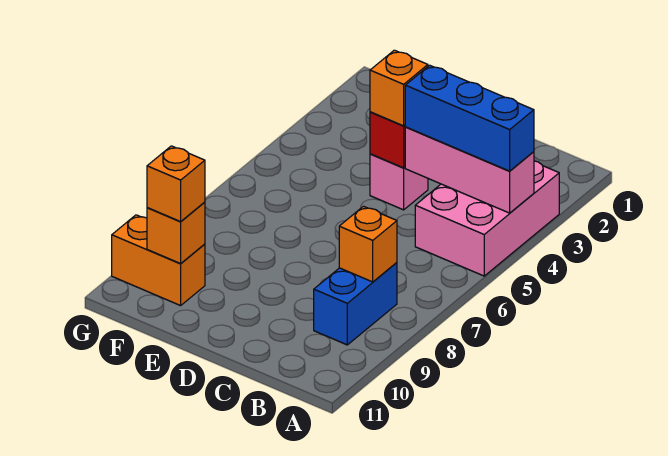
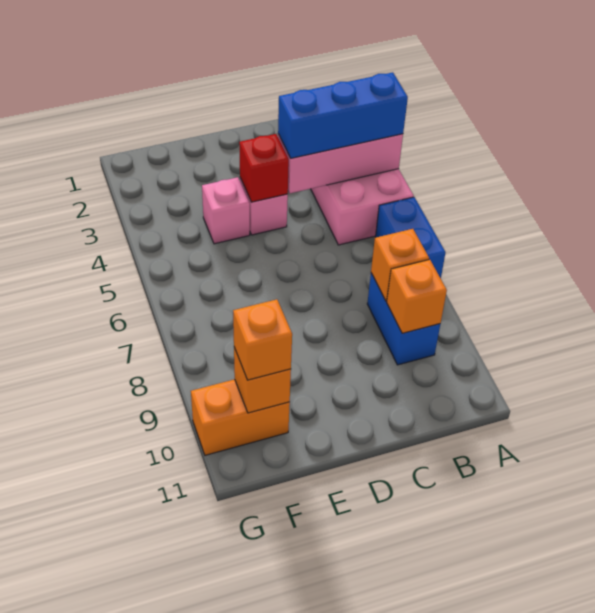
none -> blue brick A6:A7 level 1
orange brick D4 level 3 -> orange brick B9 level 2
none -> pink brick E4 level 1

